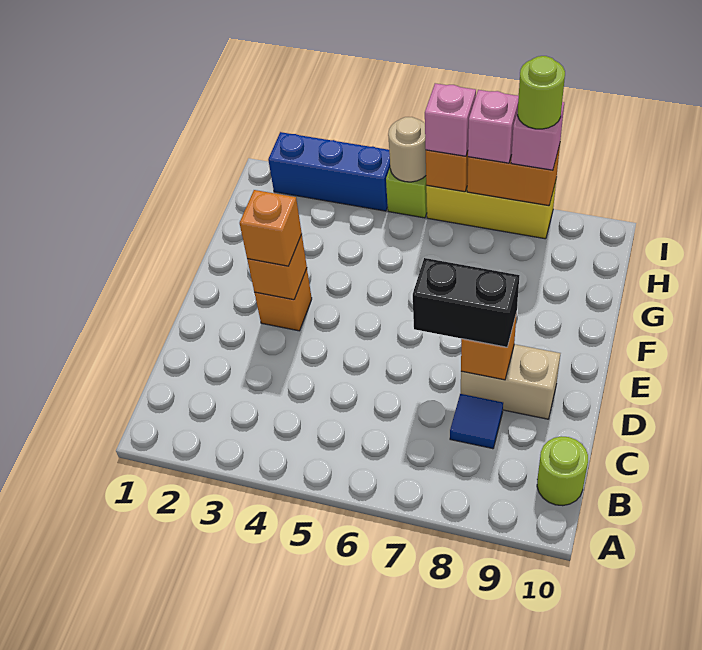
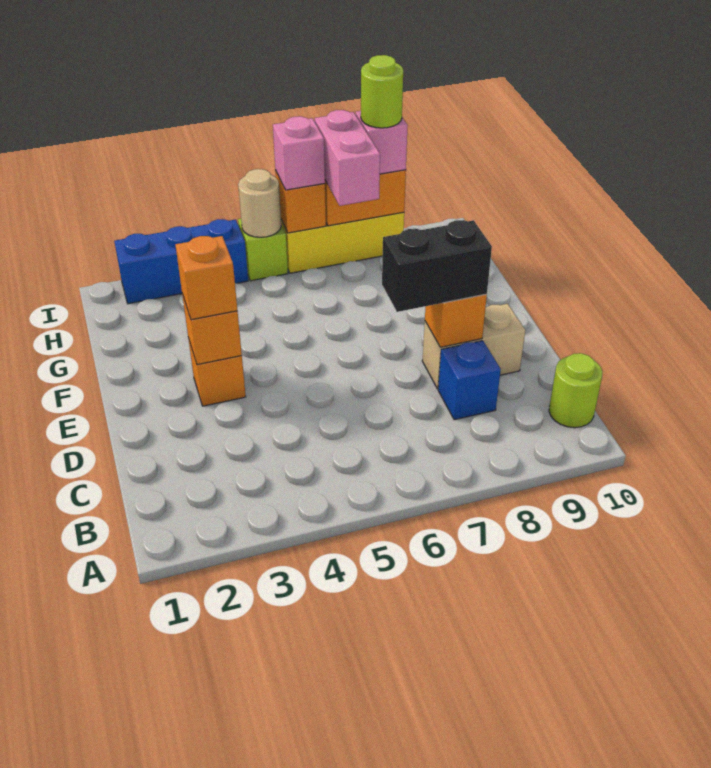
blue tile C8 level 1 -> blue brick C8 level 1
pink brick I7 level 3 -> pink brick H7:I7 level 3

